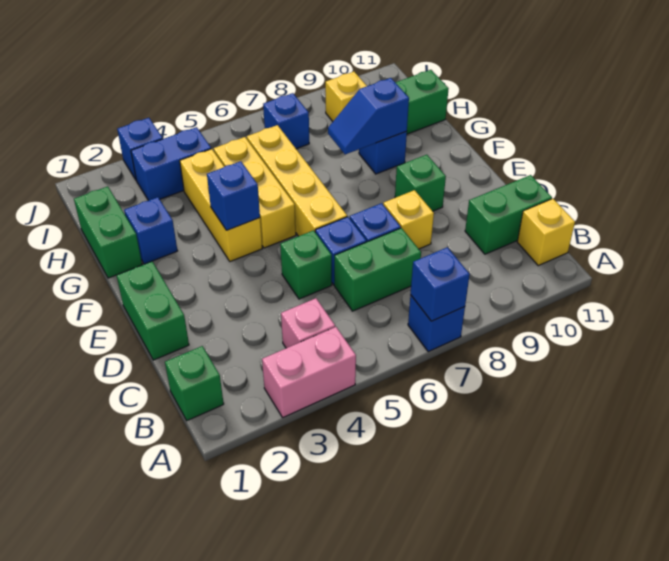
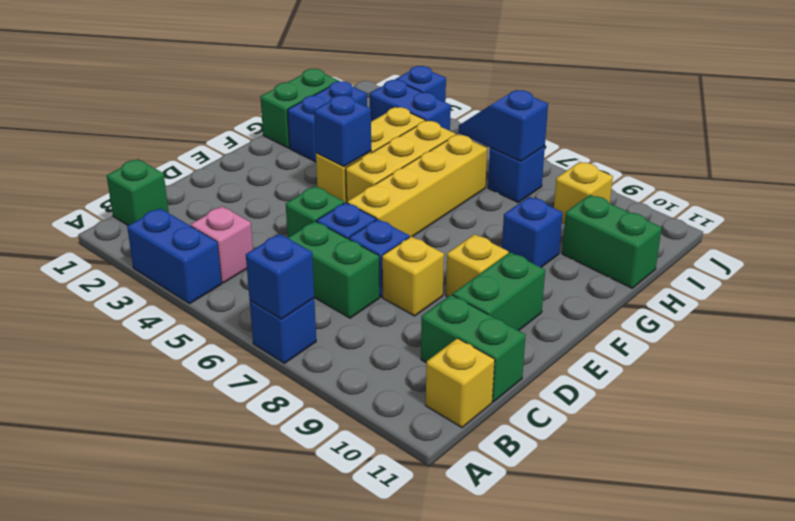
pink brick A3:A4 level 1 -> blue brick A3:A4 level 1
green brick D1:E1 level 1 -> green brick D10:E10 level 1
green brick E9 level 1 -> yellow brick E9 level 1
blue brick G2 level 1 -> blue brick G2:H2 level 1
blue slope G8:G9 level 2 top 9 -> blue slope I6:I7 level 2 top 7

